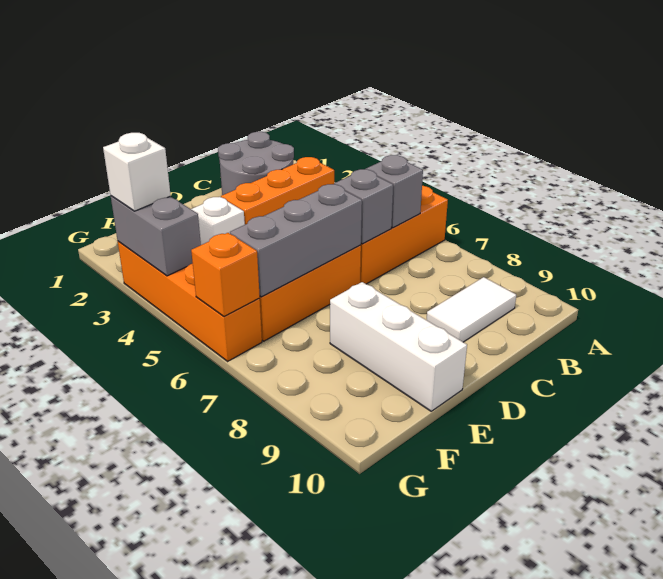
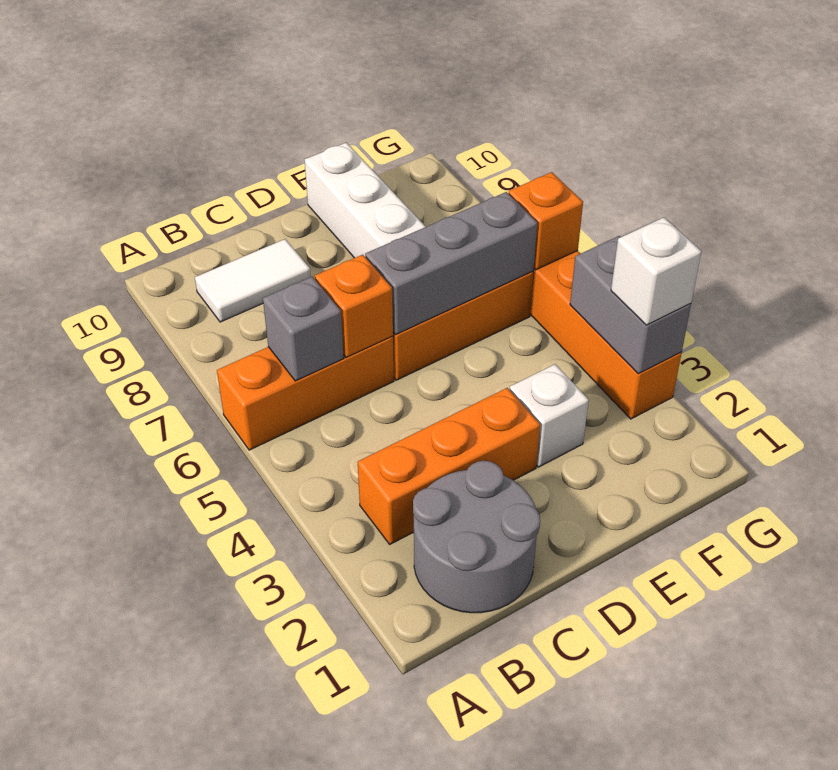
grey brick C6 level 2 -> orange brick C6 level 2

